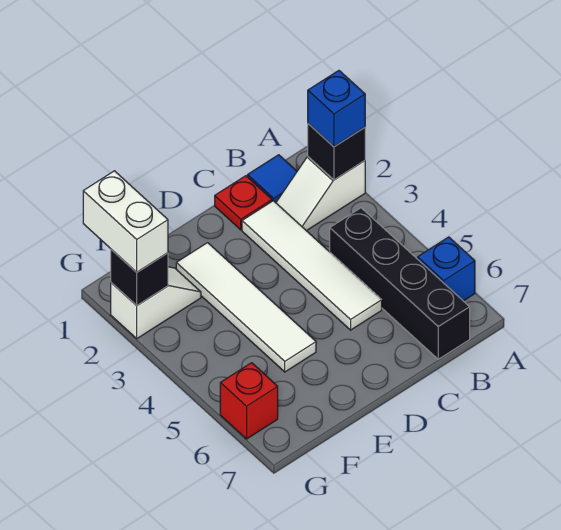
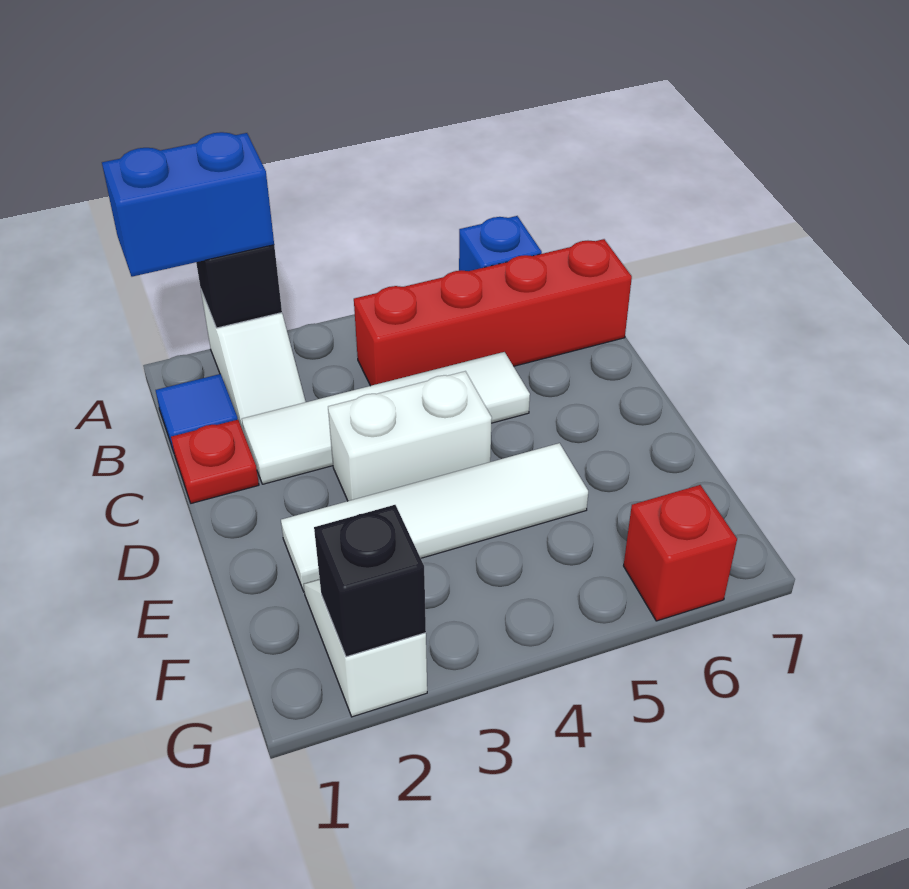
blue brick A2 level 3 -> blue brick A1:A2 level 3
black brick B4:B7 level 1 -> red brick B4:B7 level 1
white brick G1:G2 level 3 -> white brick D3:D4 level 1

